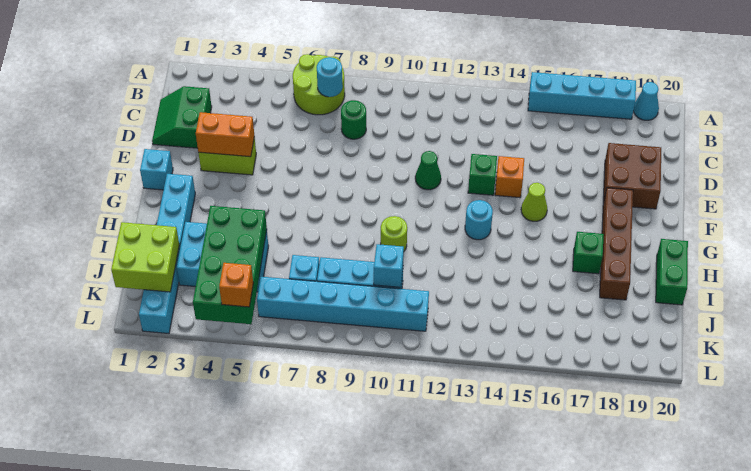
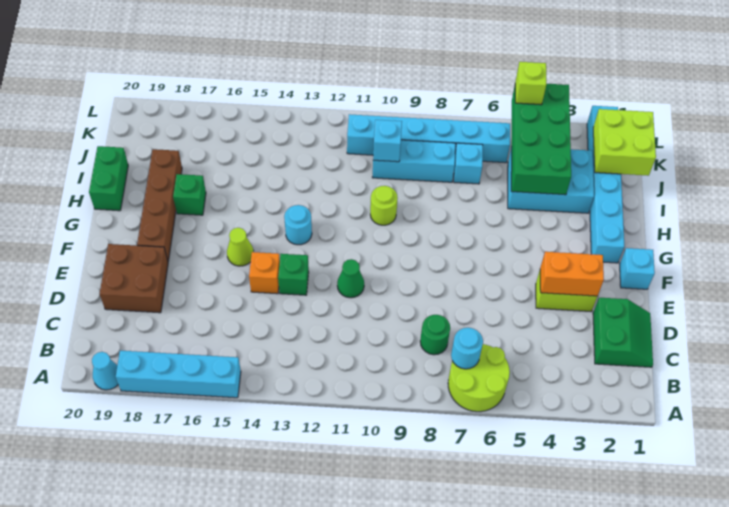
orange brick L5 level 3 -> lime brick L5 level 3

